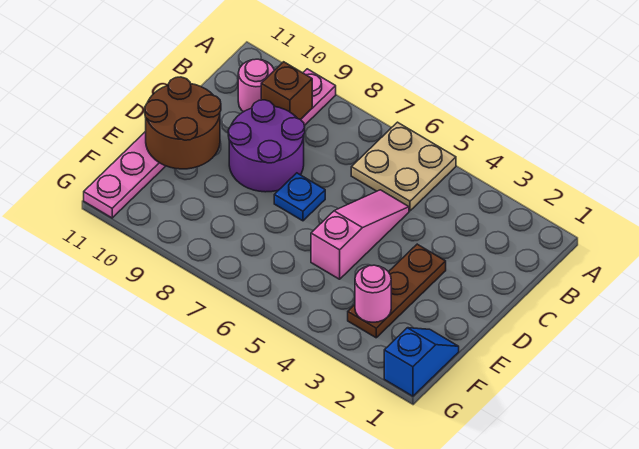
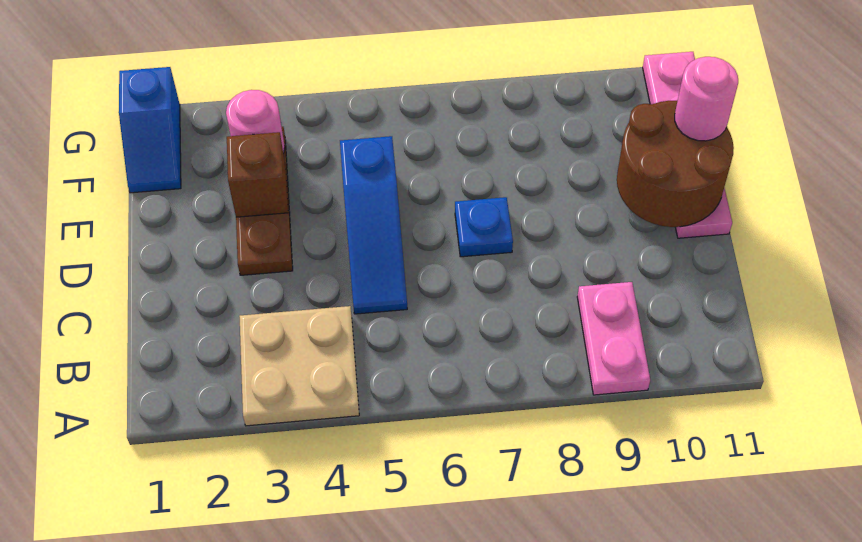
tan plate A5:B6 level 1 -> tan plate A3:B4 level 1
brown brick B9 level 2 -> brown brick E3 level 2
pink round brick B10 level 1 -> pink round brick E11 level 3
pink slope C5:E5 level 1 top E -> blue slope C5:E5 level 1 top E
purple round brick C8:D9 level 1 -> none

